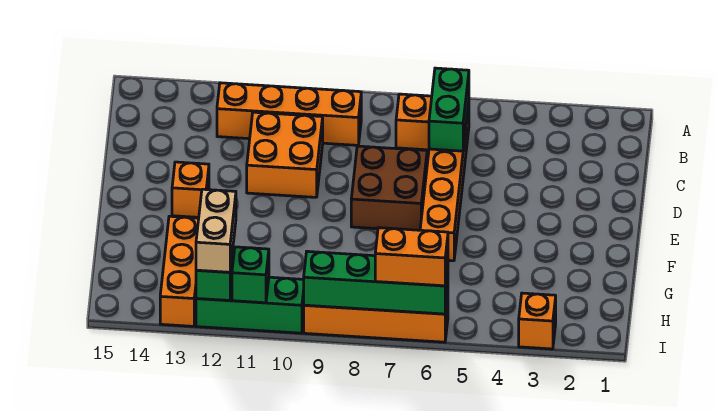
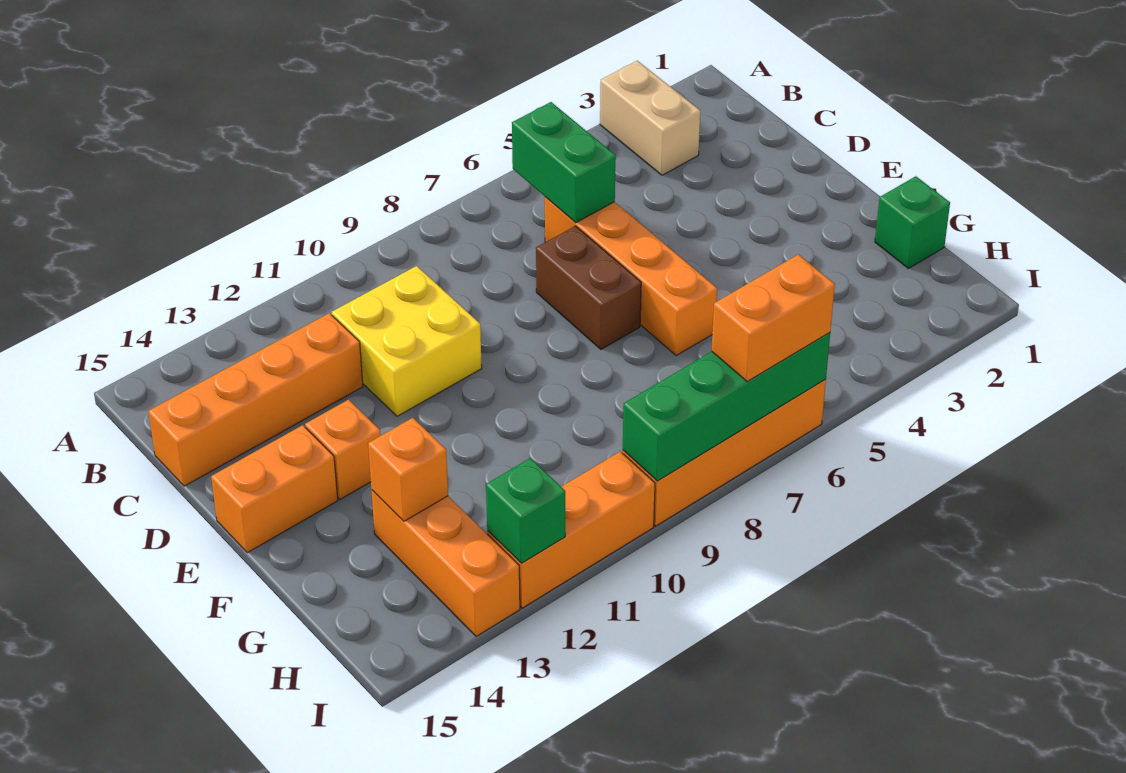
orange brick B6:B7 level 1 -> orange brick E14:E15 level 1
orange brick B9:B12 level 1 -> orange brick C12:C15 level 1
orange brick C10:D11 level 1 -> yellow brick C10:D11 level 1
brown brick D7:E8 level 1 -> brown brick D7:E7 level 1
tan brick H12:I12 level 3 -> tan brick A3:B3 level 1
orange brick I3 level 1 -> orange brick G13 level 2
green brick I10:I12 level 1 -> orange brick I10:I12 level 1
green brick I11 level 2 -> green brick G1 level 1

